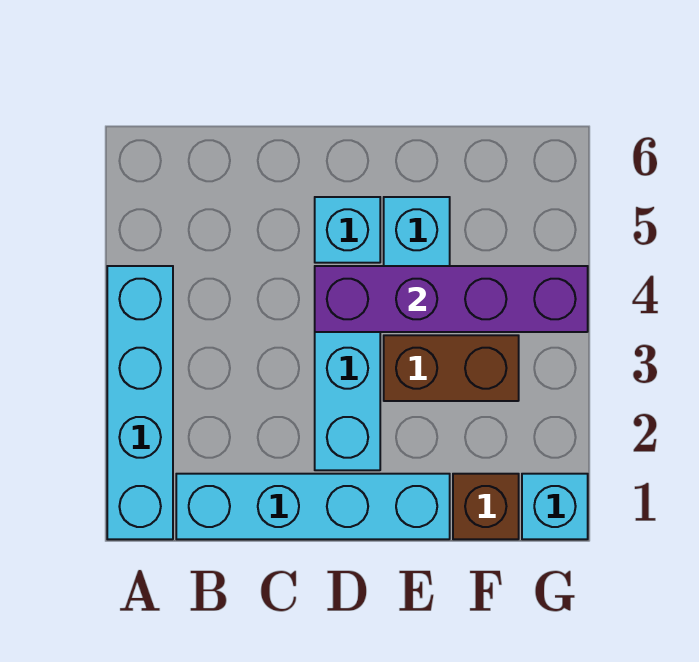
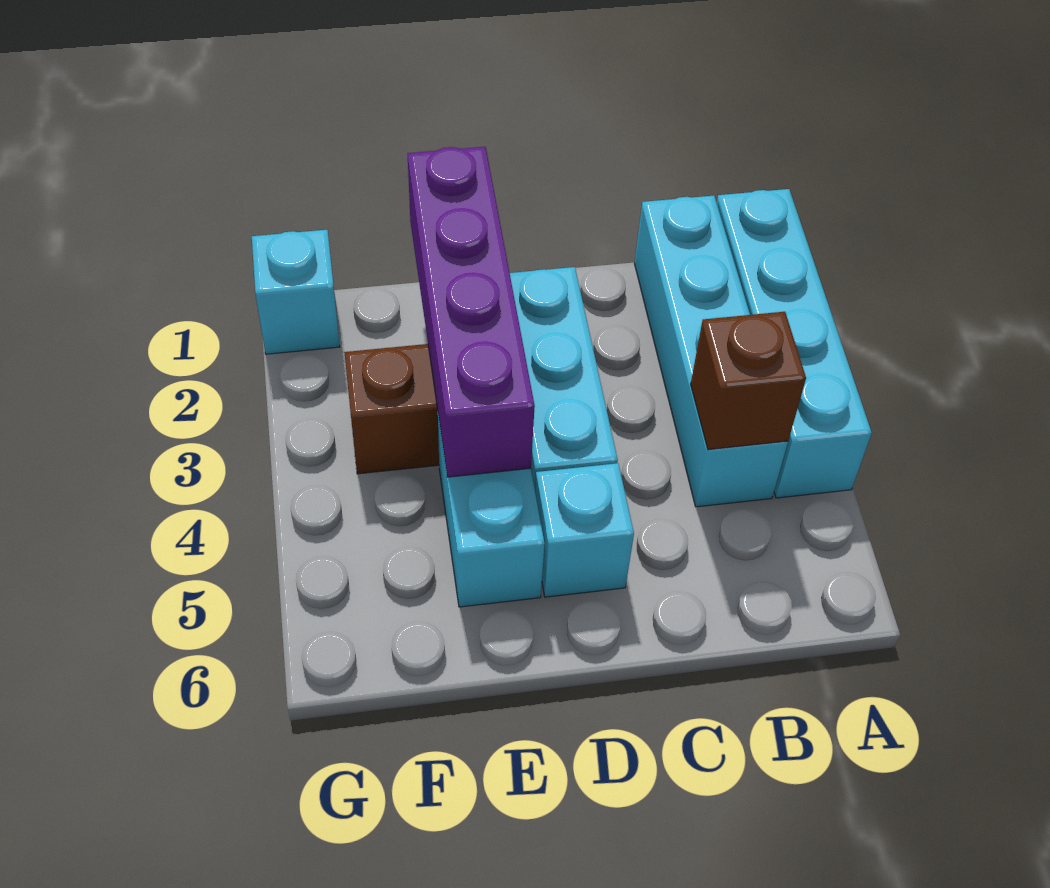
cyan brick B1:E1 level 1 -> cyan brick B1:B4 level 1
purple brick D4:G4 level 2 -> purple brick E1:E4 level 2
brown brick F1 level 1 -> brown brick B4 level 2

